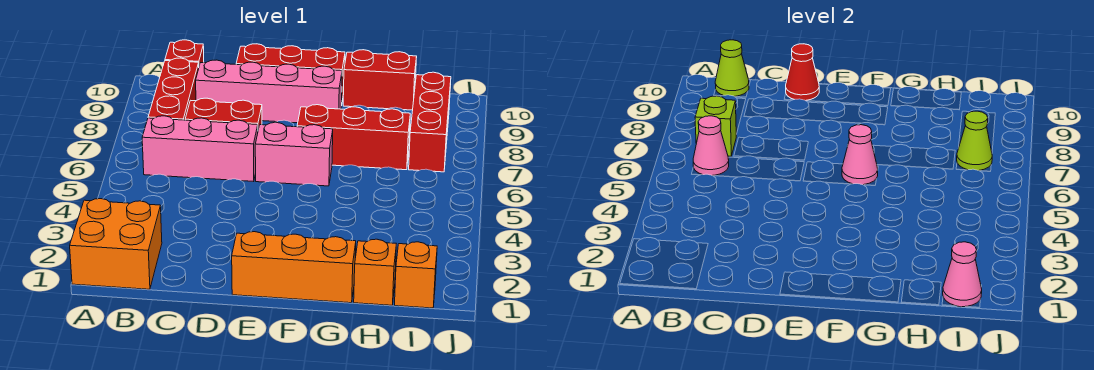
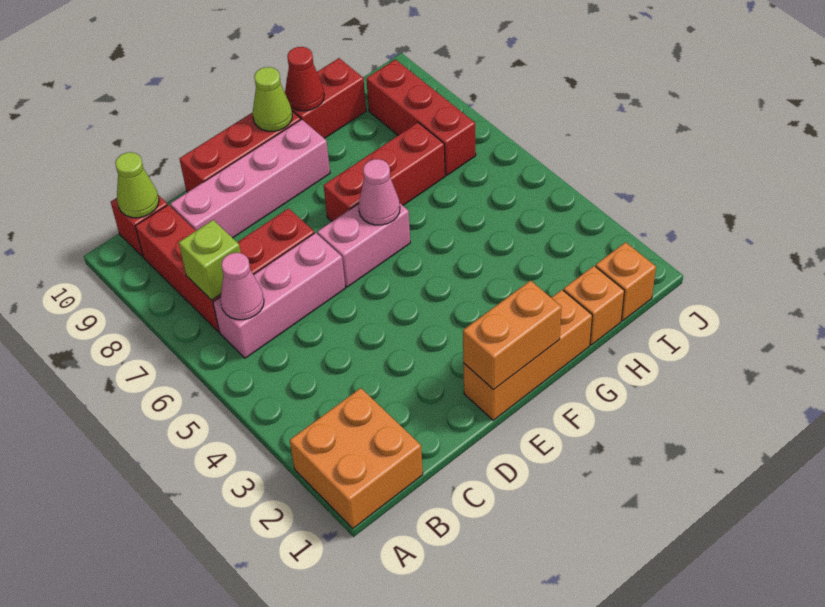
red cone D10 level 2 -> red cone G10 level 2
none -> orange brick E1:F1 level 2
pink cone I1 level 2 -> none
lime cone I7 level 2 -> lime cone F10 level 2

